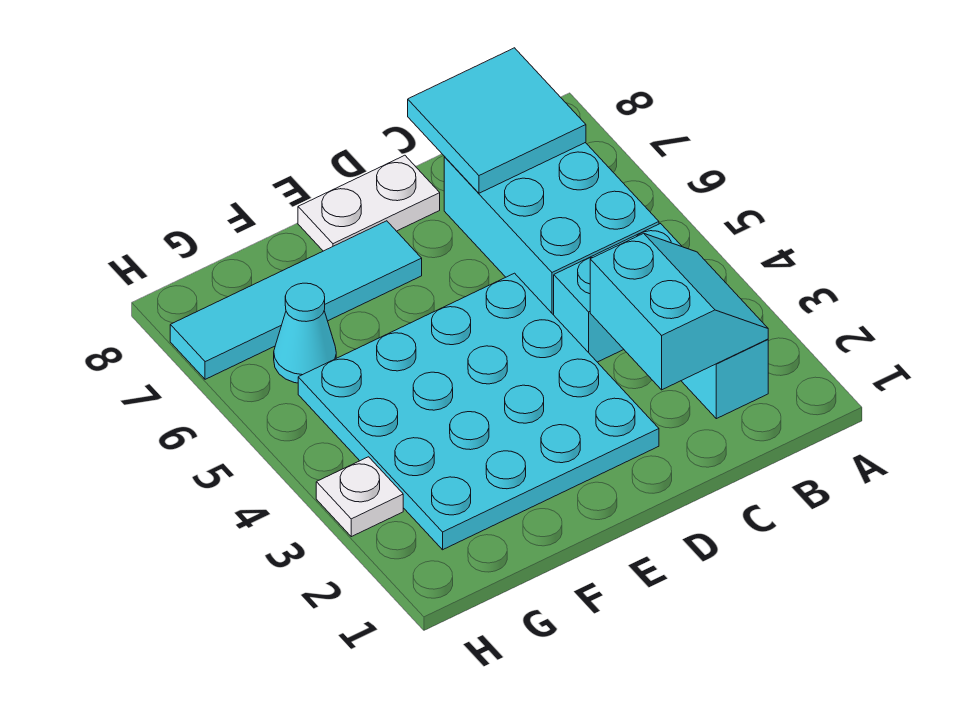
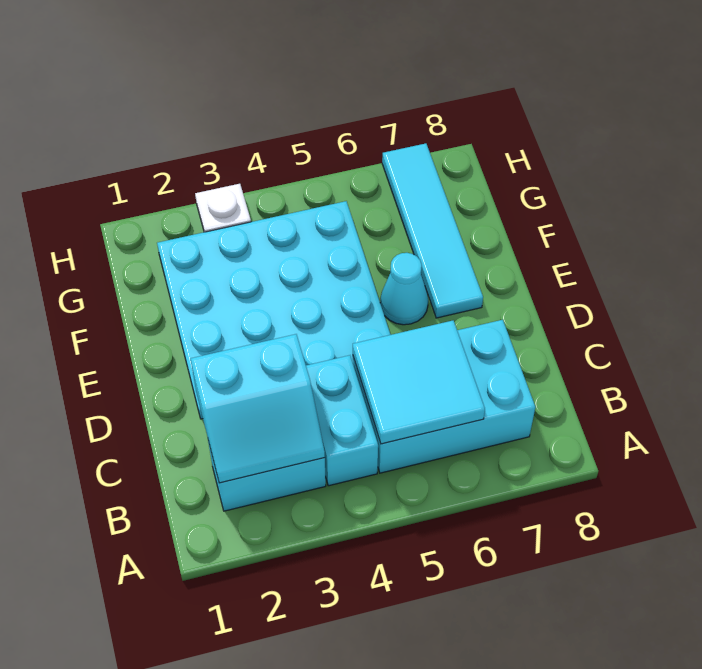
cyan tile B7:C8 level 2 -> cyan tile B5:C6 level 2
white plate D8:E8 level 1 -> none
cyan cone G6 level 1 -> cyan cone E6 level 1

